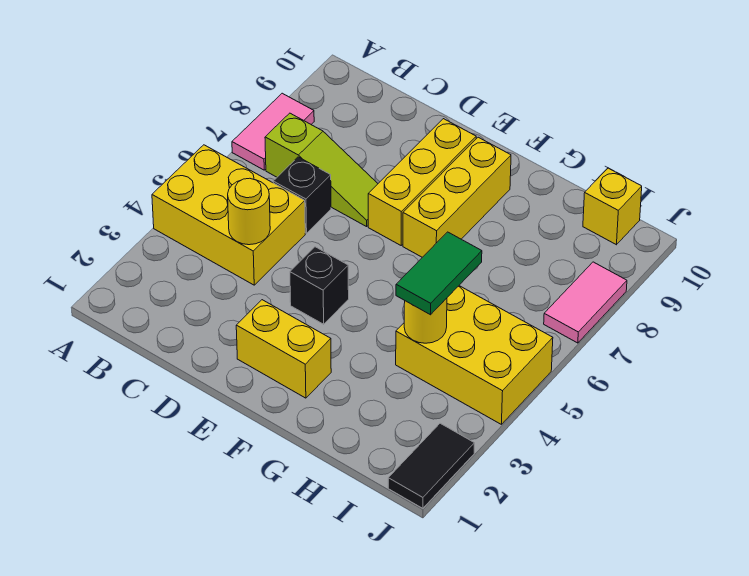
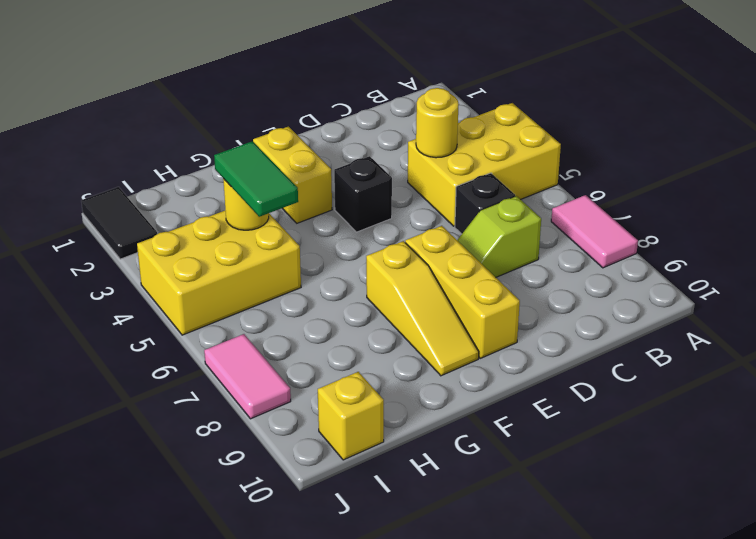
lime slope B7:D7 level 1 top B -> lime slope C7:D7 level 1 top C
yellow brick E2:F2 level 1 -> yellow brick F2:F3 level 1
yellow brick F7:F9 level 1 -> yellow slope F7:F9 level 1 top 7

